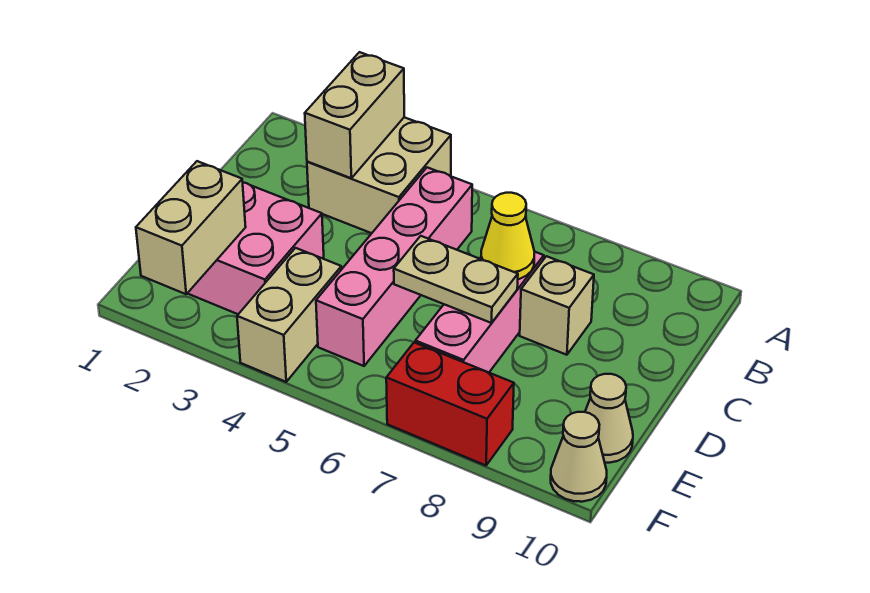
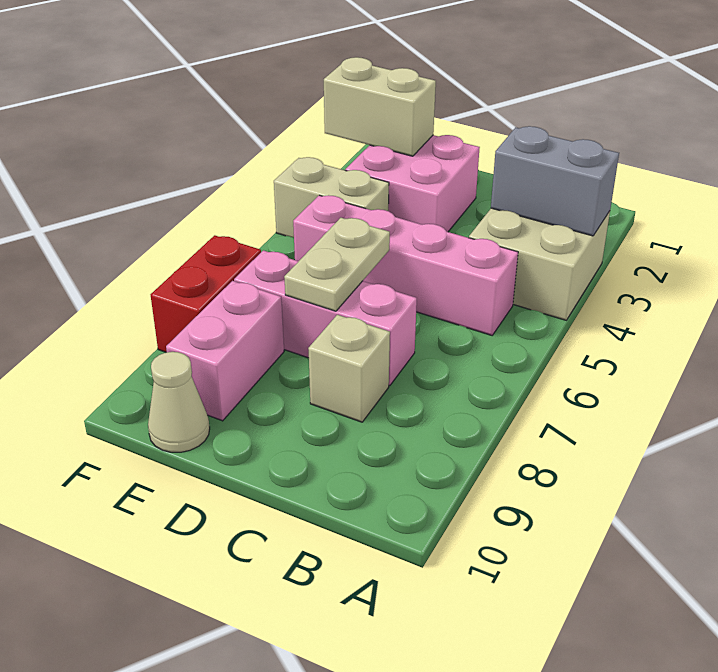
tan brick A3:B3 level 2 -> grey brick A3:B3 level 2
yellow cone C7 level 2 -> none
none -> pink brick E8:E9 level 1
tan cone F10 level 1 -> none

